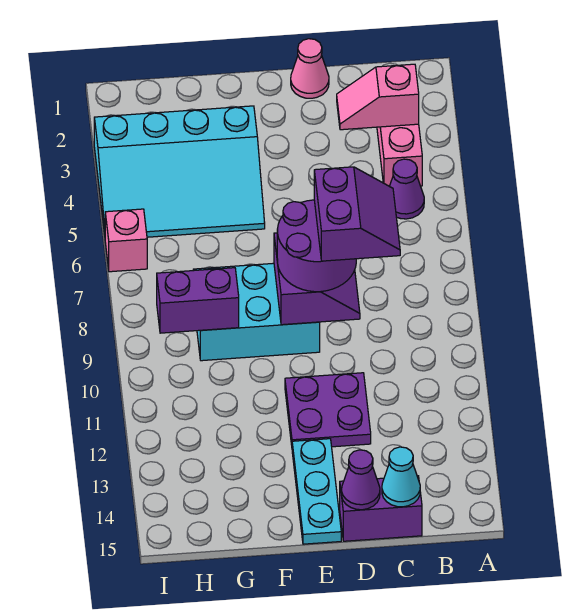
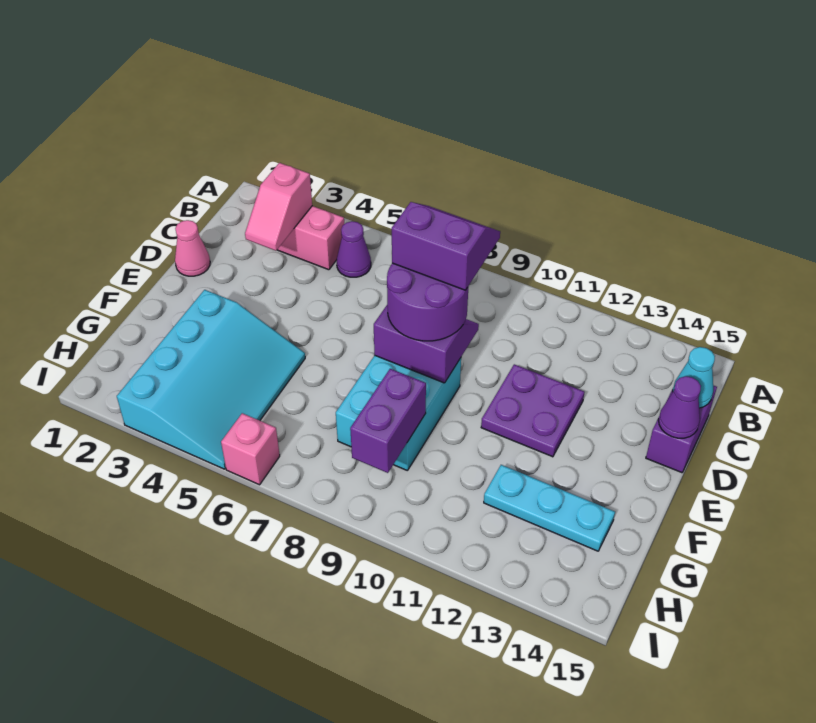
cyan plate E13:E15 level 1 -> cyan plate G12:G14 level 1

